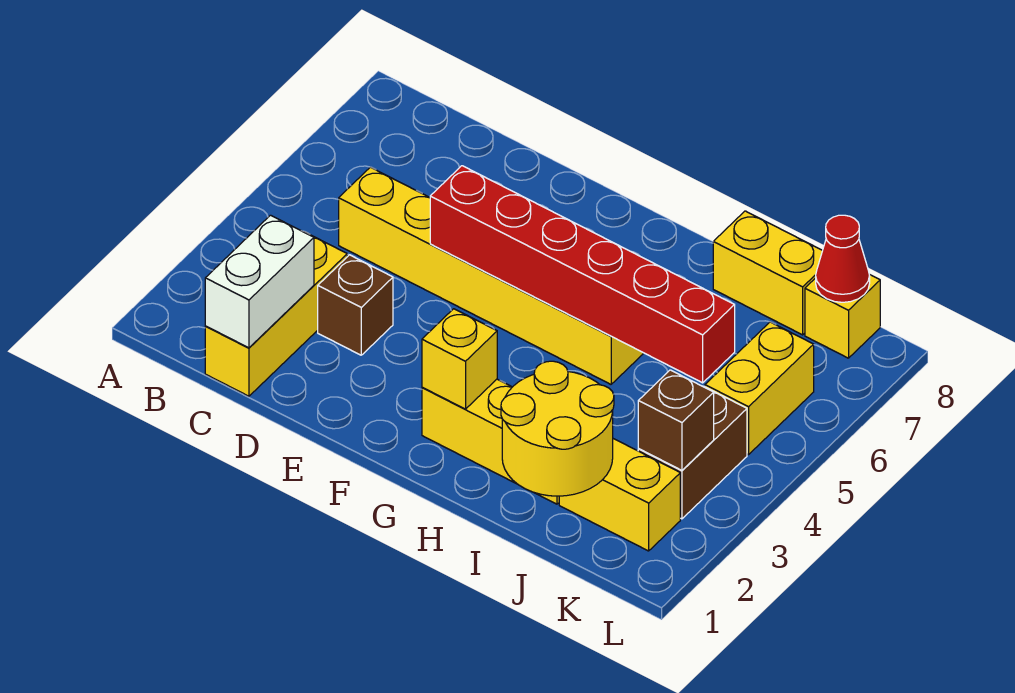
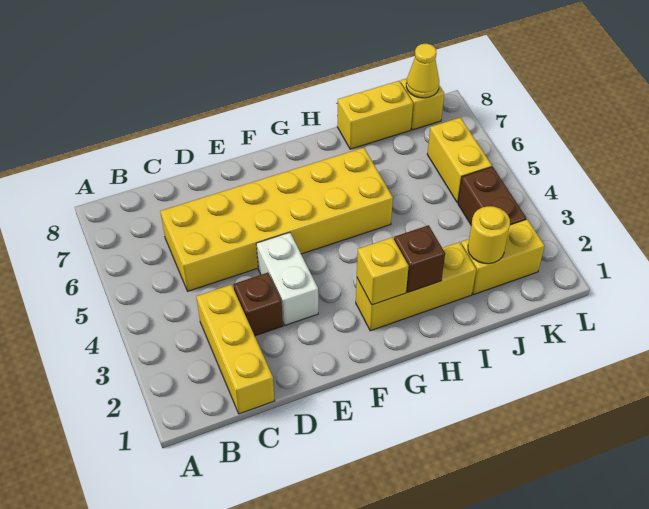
white brick C1:C2 level 2 -> white brick E3:E4 level 1
yellow brick C5:H5 level 1 -> yellow brick C5:H6 level 1
red brick E5:J5 level 2 -> none
yellow round brick I1:J2 level 2 -> yellow round brick J2 level 2
brown brick K3 level 2 -> brown brick H2 level 2
red cone K8 level 2 -> yellow cone K8 level 2

